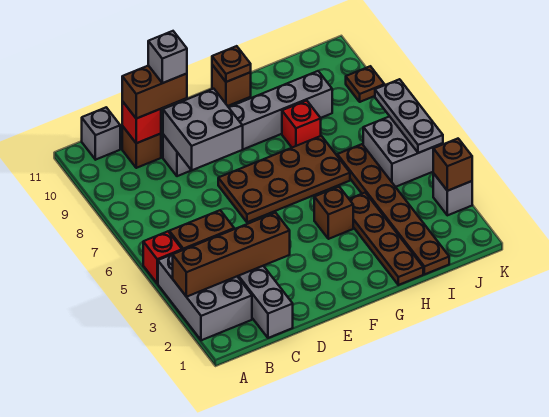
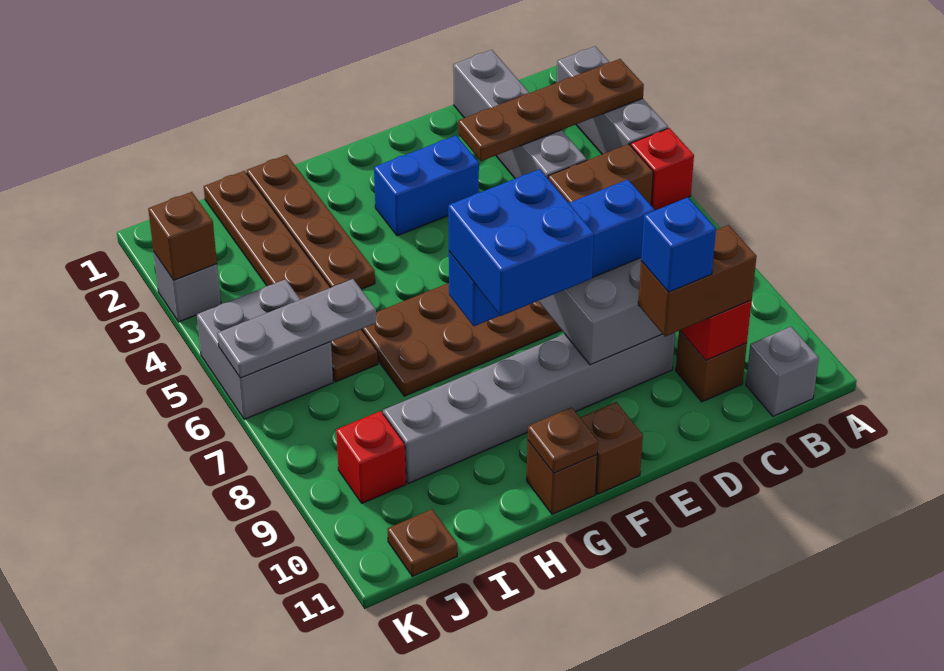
grey brick A2:B4 level 1 -> grey brick A2:A4 level 1
brown brick A3:D3 level 2 -> brown plate A3:D3 level 2
none -> blue brick D8:G8 level 3
grey brick D10 level 4 -> blue brick D10 level 4
none -> blue brick E3:F3 level 1
none -> blue brick F8:G9 level 4
brown brick G4 level 1 -> brown brick F11 level 1
red brick H8 level 1 -> red brick J9 level 1
grey plate K5:K7 level 2 -> grey plate I6:K6 level 2
brown plate K9 level 1 -> brown plate J11 level 1

